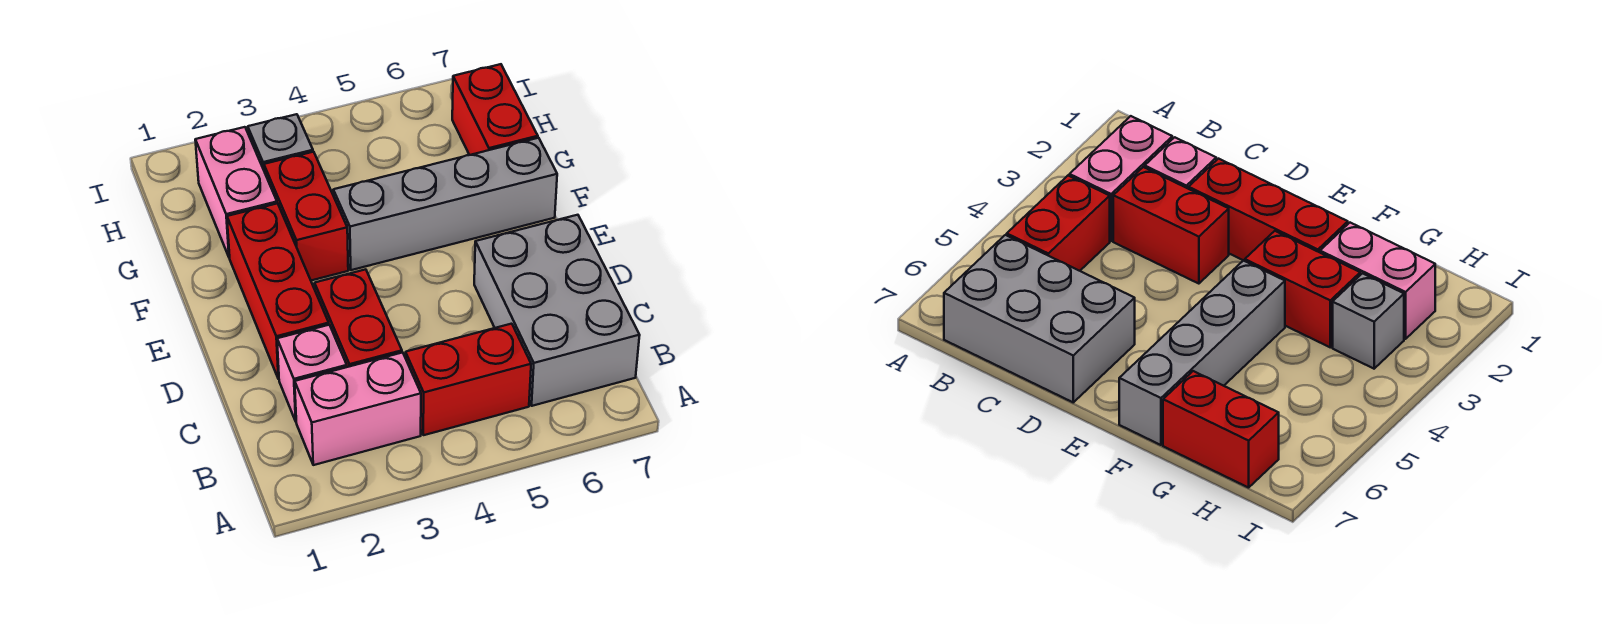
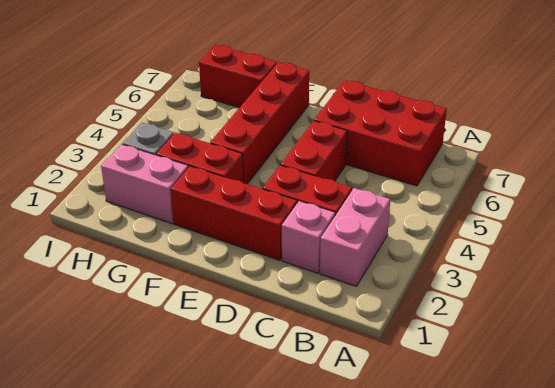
red brick B4:B5 level 1 -> red brick D4:D5 level 1
grey brick B6:D7 level 1 -> red brick B6:D7 level 1
grey brick F4:F7 level 1 -> red brick F4:F7 level 1

